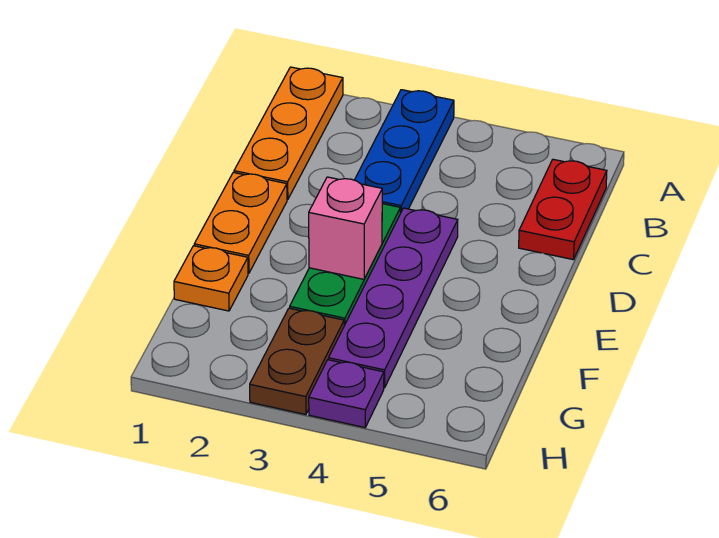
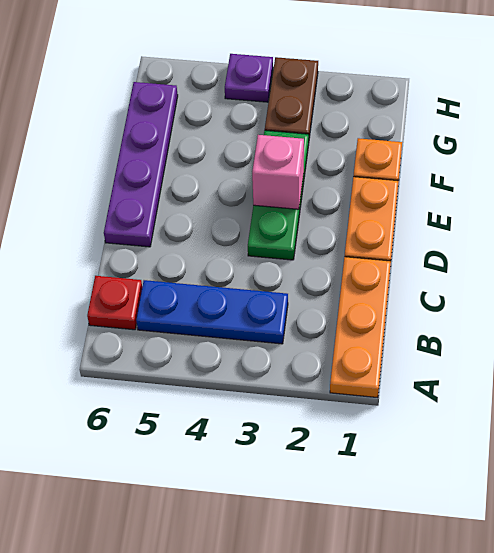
blue plate A3:C3 level 1 -> blue plate B3:B5 level 1
red plate B6:C6 level 1 -> red plate B6 level 1
purple plate D4:G4 level 1 -> purple plate D6:G6 level 1

